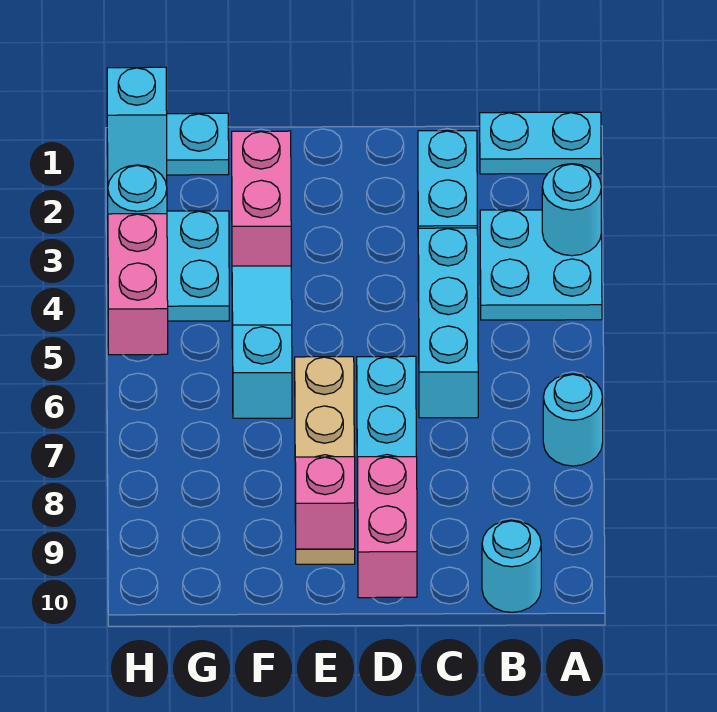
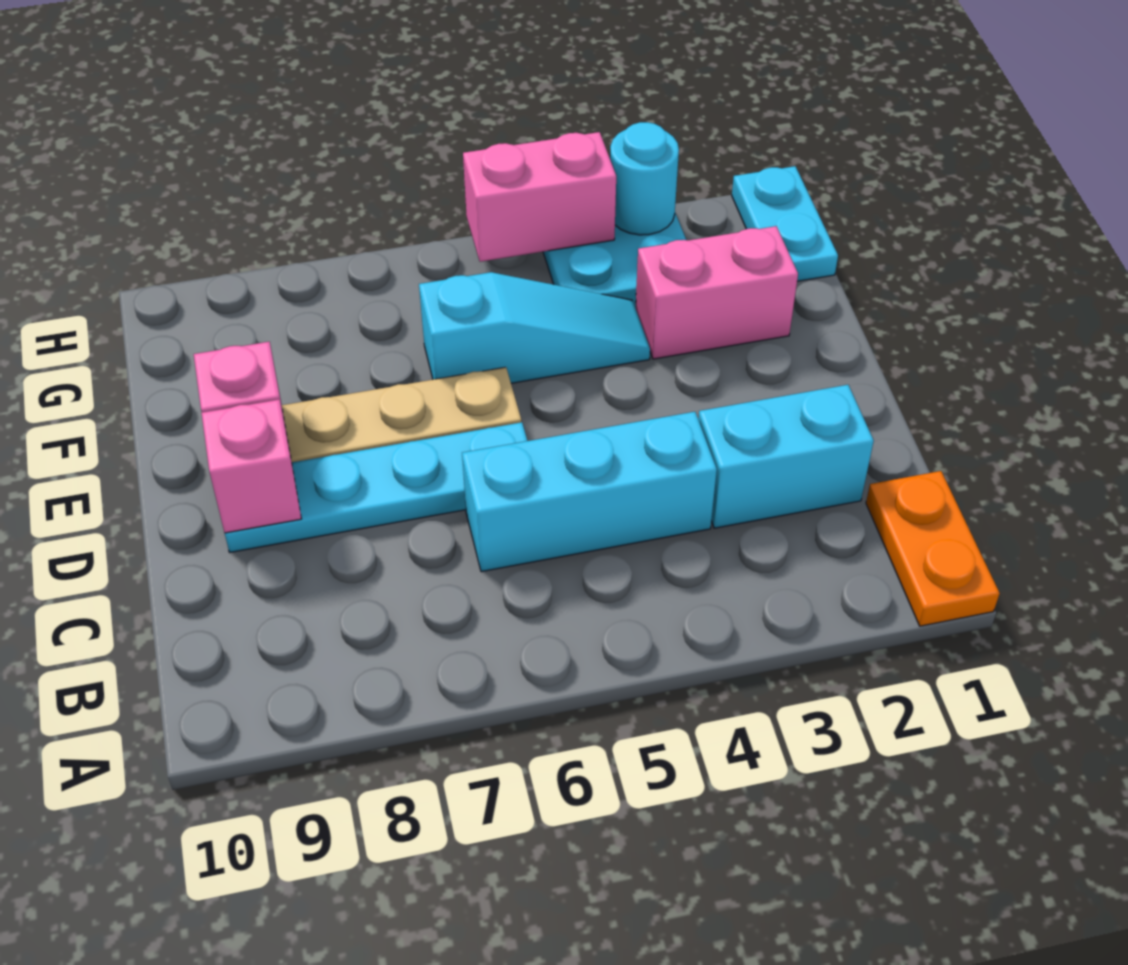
cyan plate A1:B1 level 1 -> orange plate A1:B1 level 1
cyan plate A3:B4 level 1 -> none
cyan round brick A3 level 2 -> none
cyan round brick A7 level 1 -> none
cyan round brick B10 level 1 -> none
pink brick D9:D10 level 2 -> pink brick D9 level 2
cyan slope H1:H2 level 2 top 1 -> none

